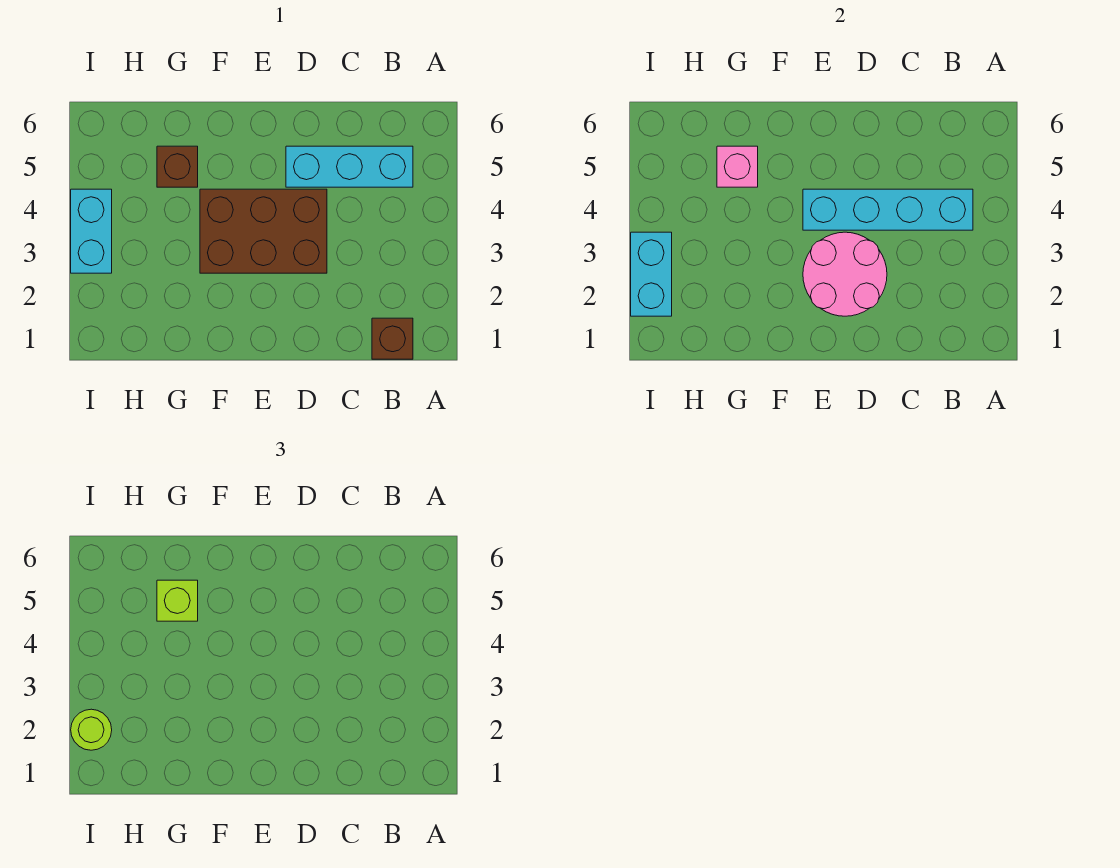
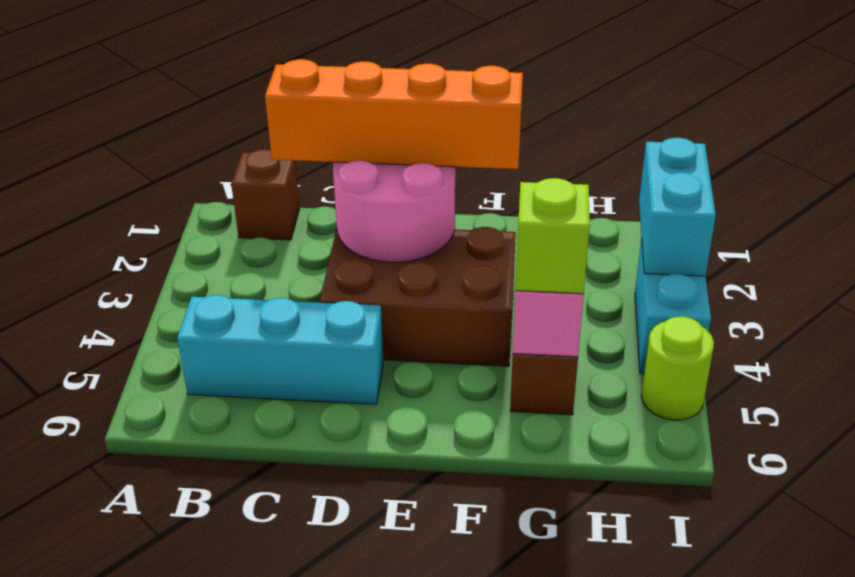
cyan brick B4:E4 level 2 -> none
none -> orange brick C2:F2 level 3
lime round brick I2 level 3 -> lime round brick I5 level 1

